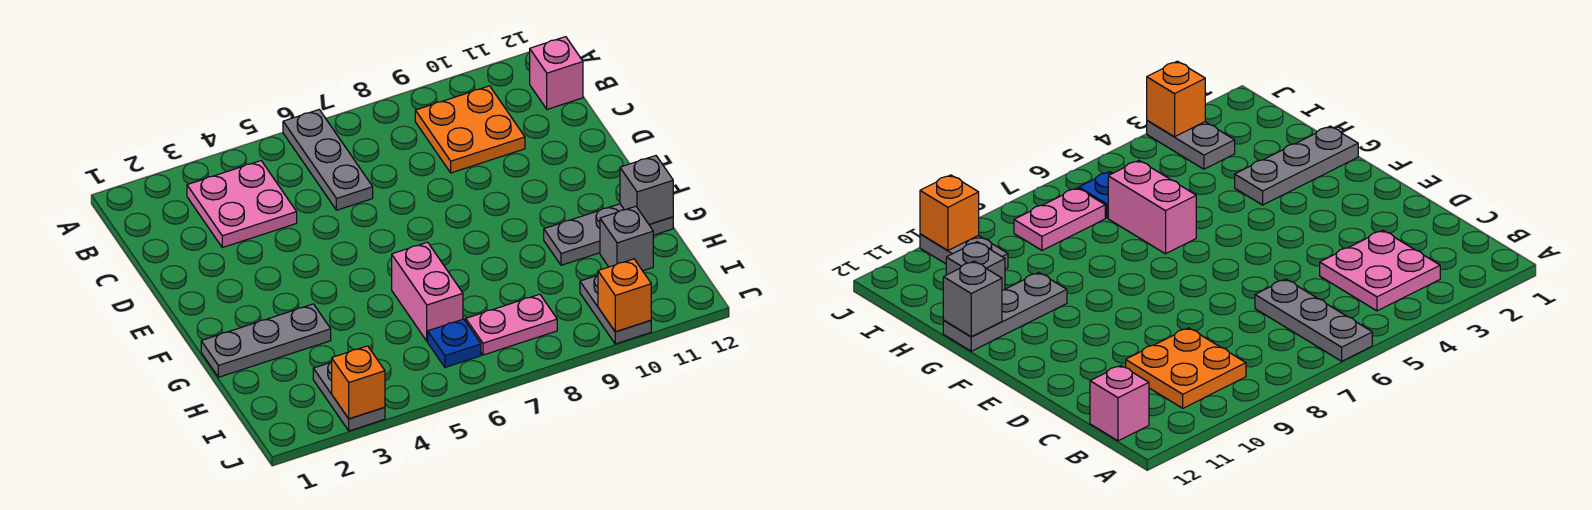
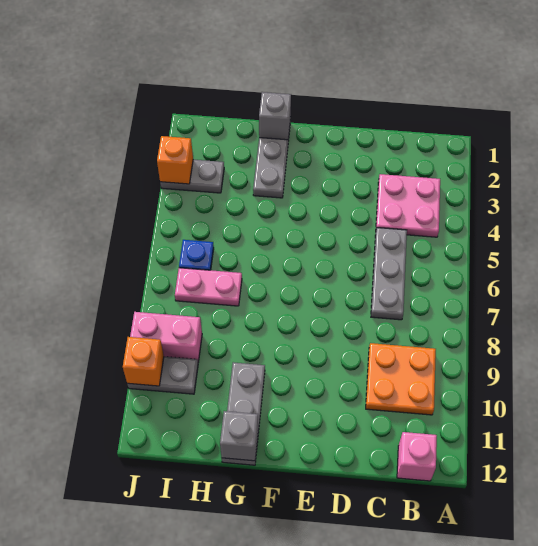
grey plate A6:C6 level 1 -> grey plate C5:C7 level 1
pink brick G6:H6 level 1 -> pink brick I9:J9 level 1
grey brick H11 level 1 -> grey brick G1 level 2
pink plate I7:I8 level 1 -> pink plate H7:I7 level 1

